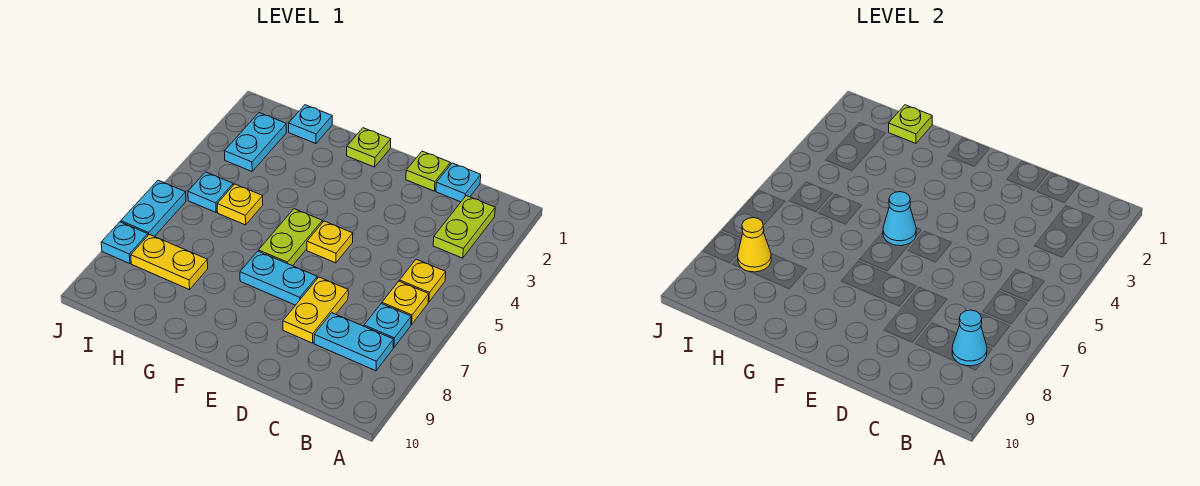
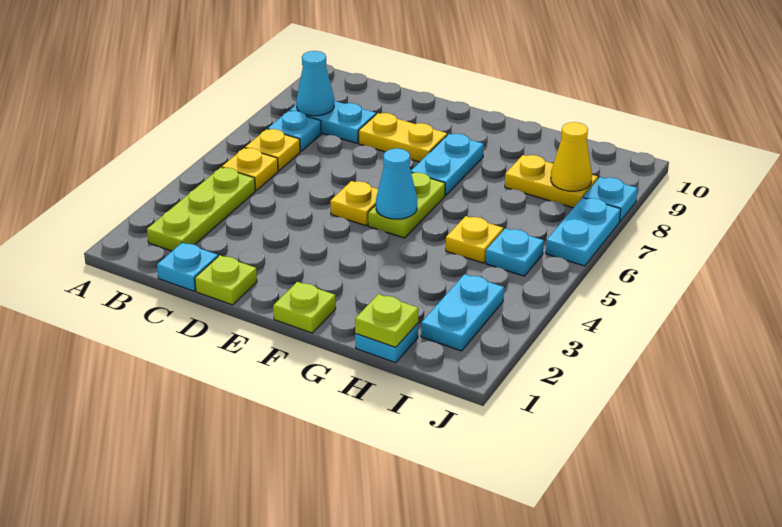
lime plate B2:B3 level 1 -> lime plate B2:B4 level 1
yellow plate D7:D8 level 1 -> yellow plate D8:E8 level 1
cyan plate E7:F7 level 1 -> cyan plate F7:F8 level 1

